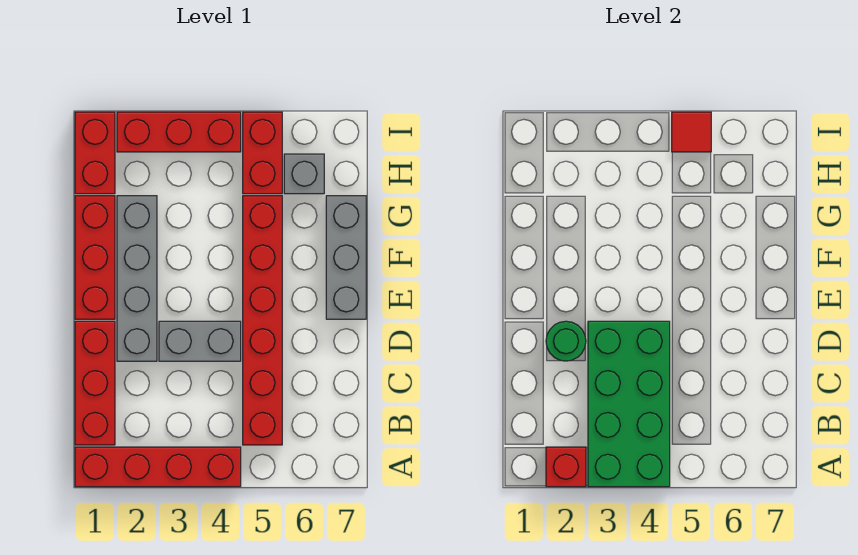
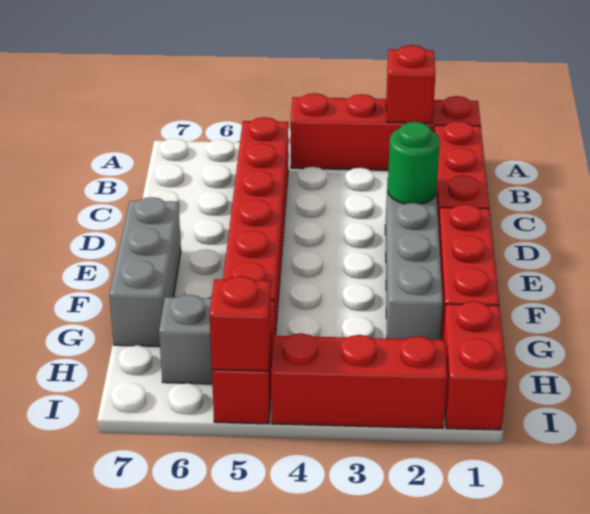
green brick A3:D4 level 2 -> none
grey brick D3:D4 level 1 -> none
red tile I5 level 2 -> red brick I5 level 2

